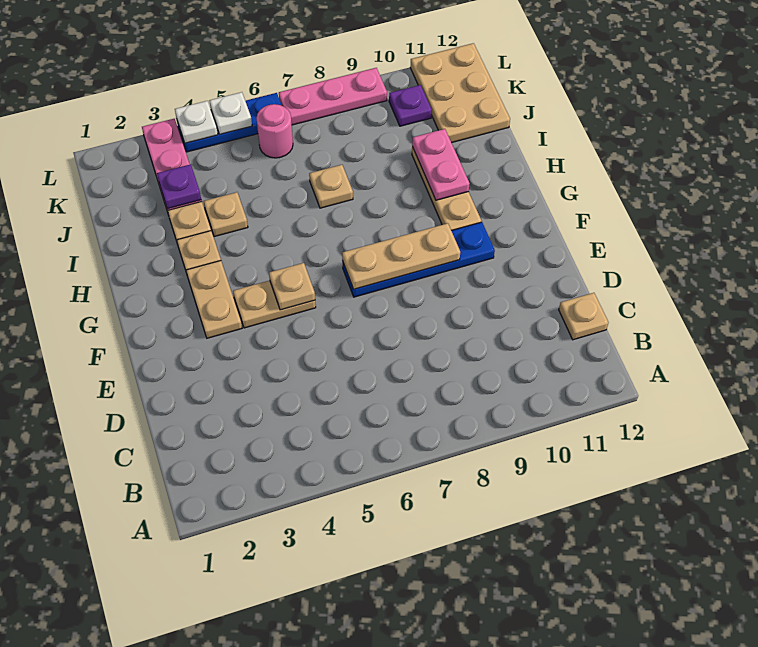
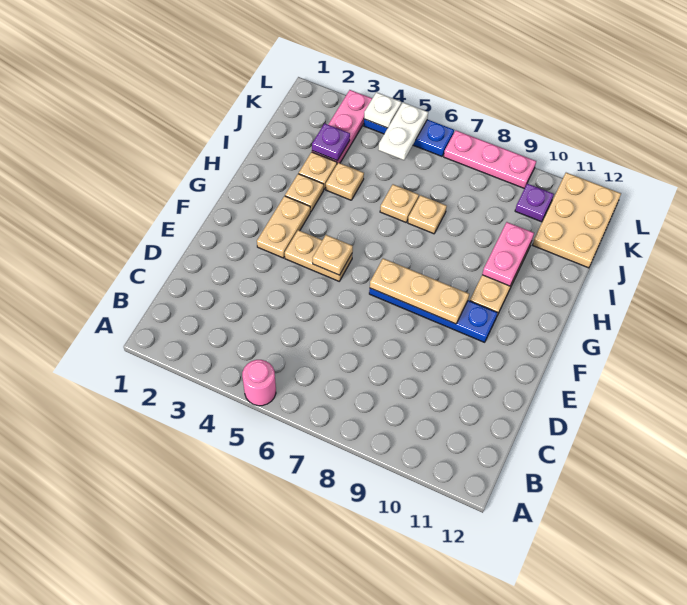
tan plate C12 level 1 -> tan plate I6 level 1
pink round brick K6 level 1 -> pink round brick A5 level 1
white plate L5 level 2 -> white plate K5:L5 level 2

